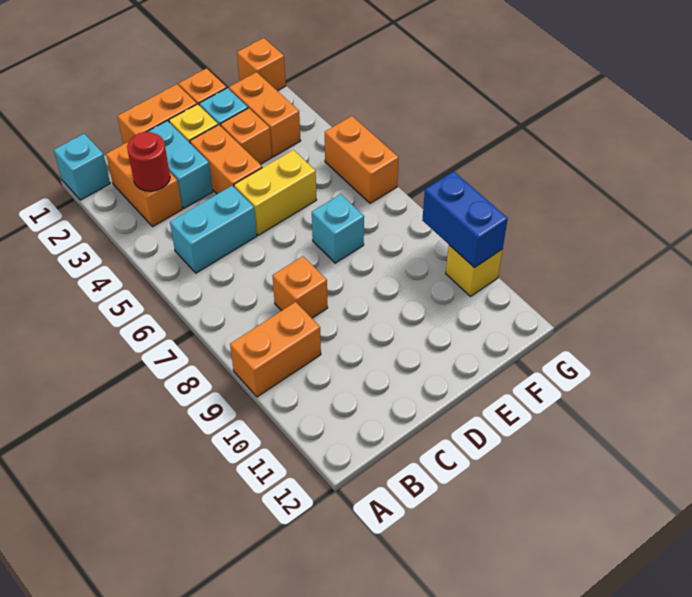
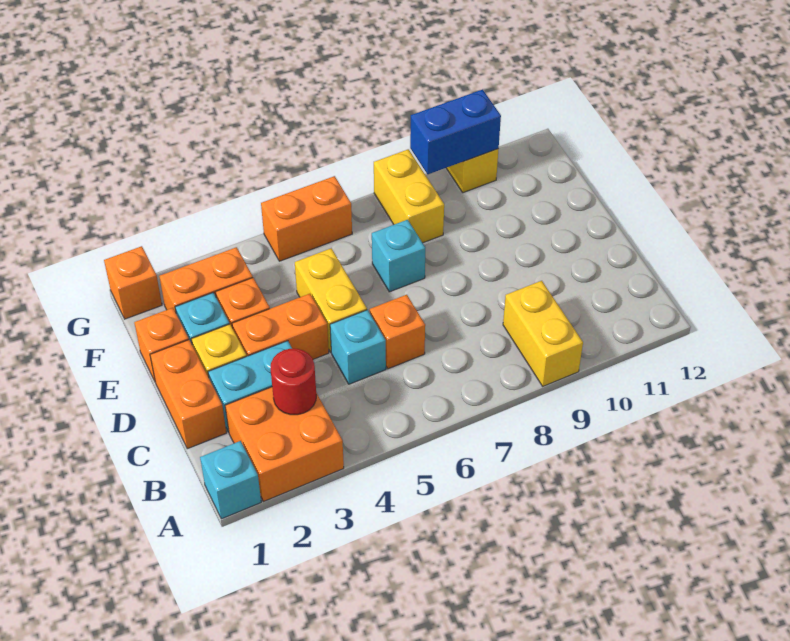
orange brick A9:B9 level 1 -> yellow brick A9:B9 level 1
orange brick B2:B3 level 1 -> orange brick A2:B3 level 1
cyan brick B5:C5 level 1 -> cyan brick C5 level 1
orange brick C8 level 1 -> orange brick C6 level 1
none -> yellow brick F8:G8 level 1

